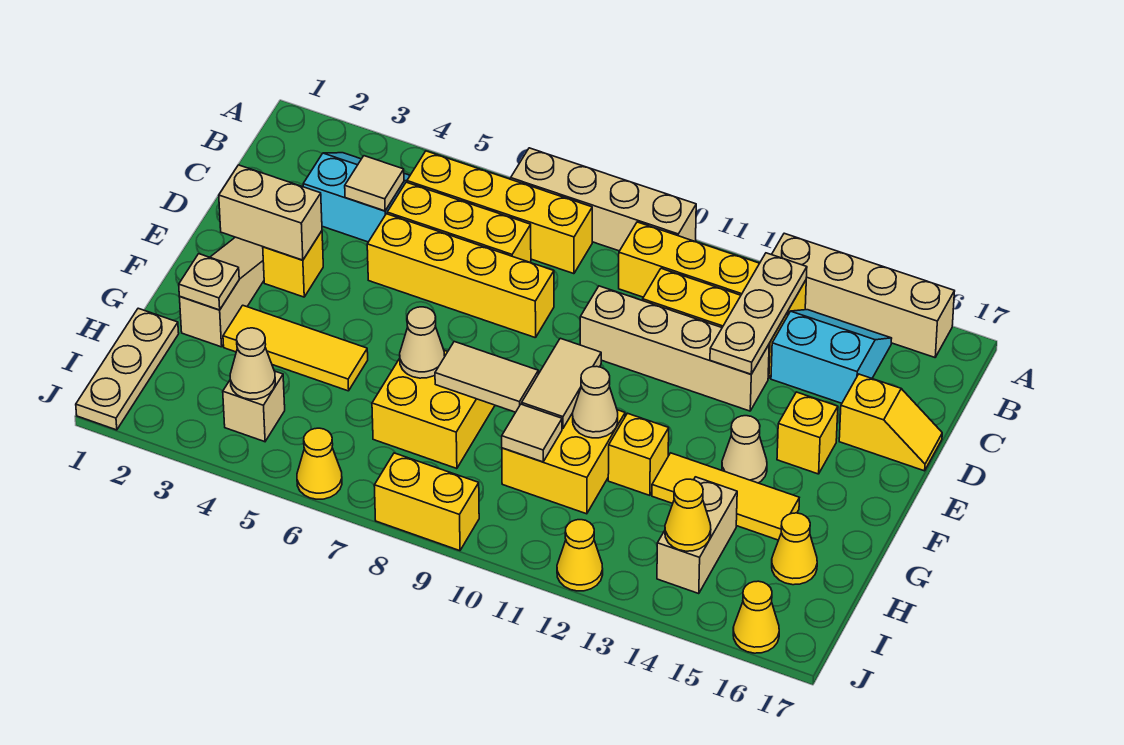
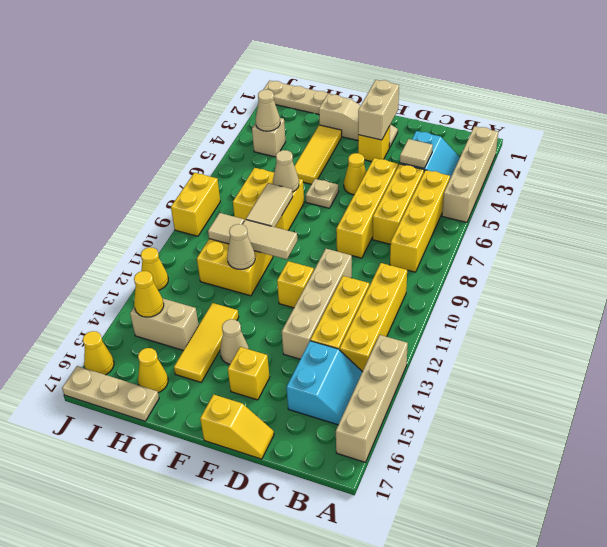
tan brick A7:A10 level 1 -> tan brick A2:A5 level 1
tan plate B13:D13 level 2 -> tan plate H17:J17 level 1
yellow slope D16:D17 level 1 top 16 -> yellow slope D17:E17 level 1 top E
tan plate G2 level 2 -> tan plate F6 level 1
yellow brick G12 level 1 -> yellow brick E11 level 1
yellow cone J6 level 1 -> yellow cone E5 level 1

